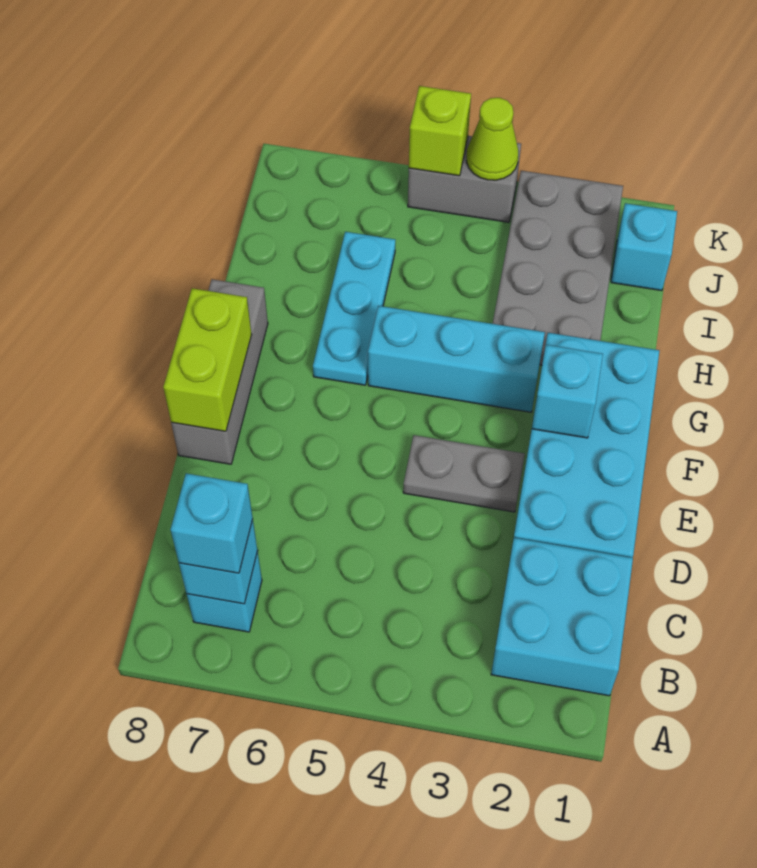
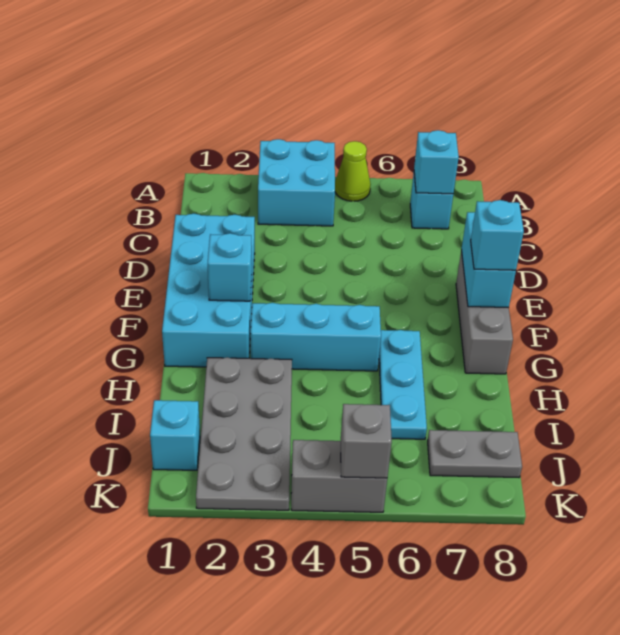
cyan brick B1:C2 level 1 -> cyan brick A3:B4 level 1
cyan brick B7 level 3 -> cyan brick F8 level 3
grey plate E3:E4 level 1 -> grey plate J7:J8 level 1
lime brick E8:F8 level 2 -> cyan brick E8:F8 level 2
lime cone K4 level 2 -> lime cone A5 level 1
lime brick K5 level 2 -> grey brick K5 level 2

